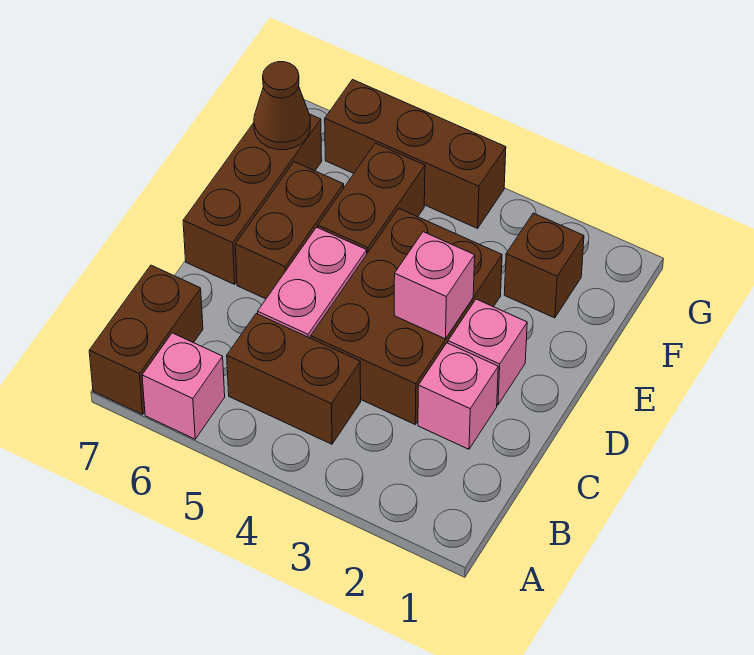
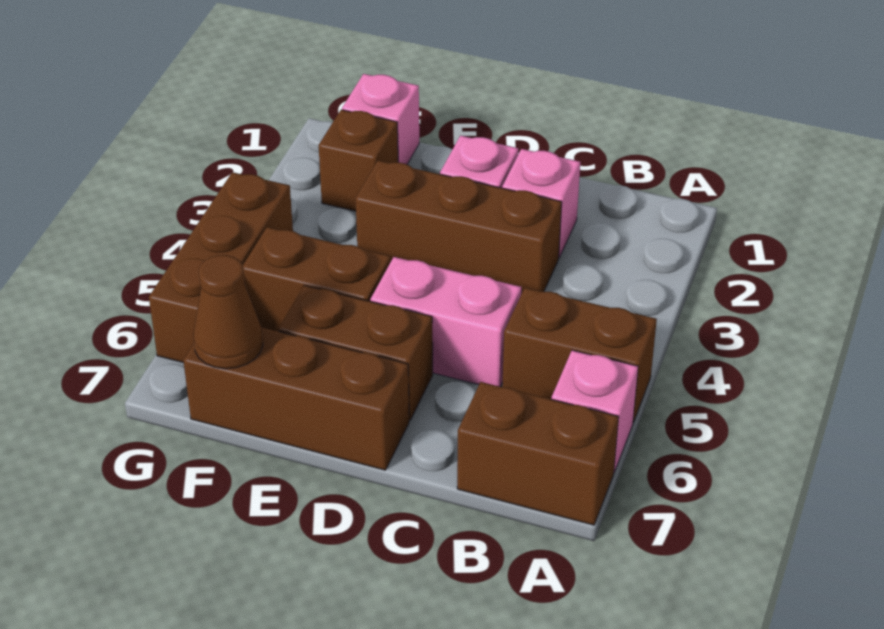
brown brick B4:B5 level 1 -> brown brick A5:B5 level 1
brown brick C3:E4 level 1 -> brown brick C3:E3 level 1
pink brick D3 level 2 -> pink brick F1 level 1

